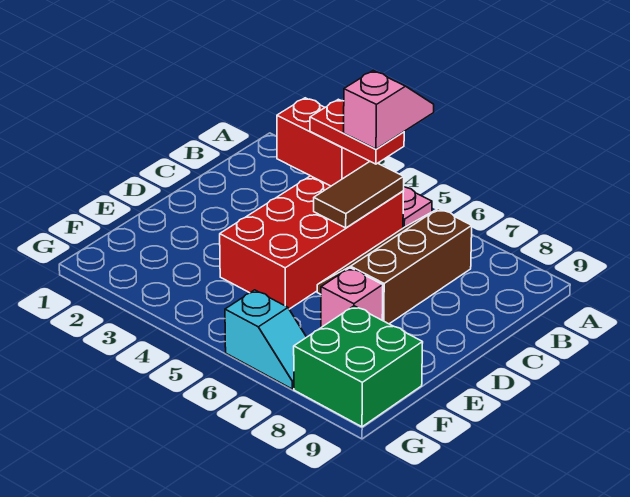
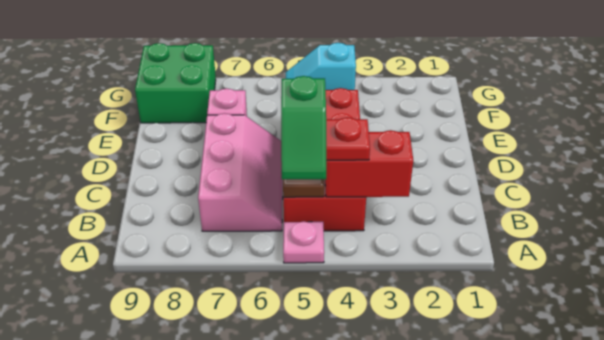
pink slope A5:B5 level 4 top B -> green slope A5:B5 level 4 top B
brown slope B6:D7 level 1 top 7 -> pink slope B6:D7 level 1 top 7
cyan slope G6:G7 level 1 top 6 -> cyan slope G4:G5 level 1 top 4

